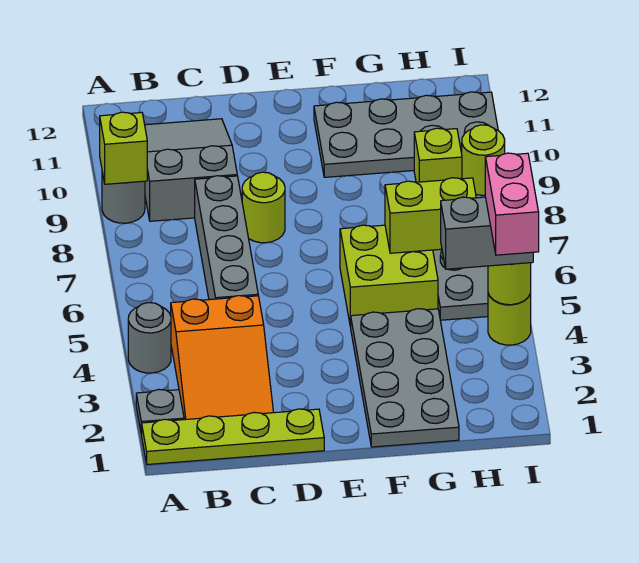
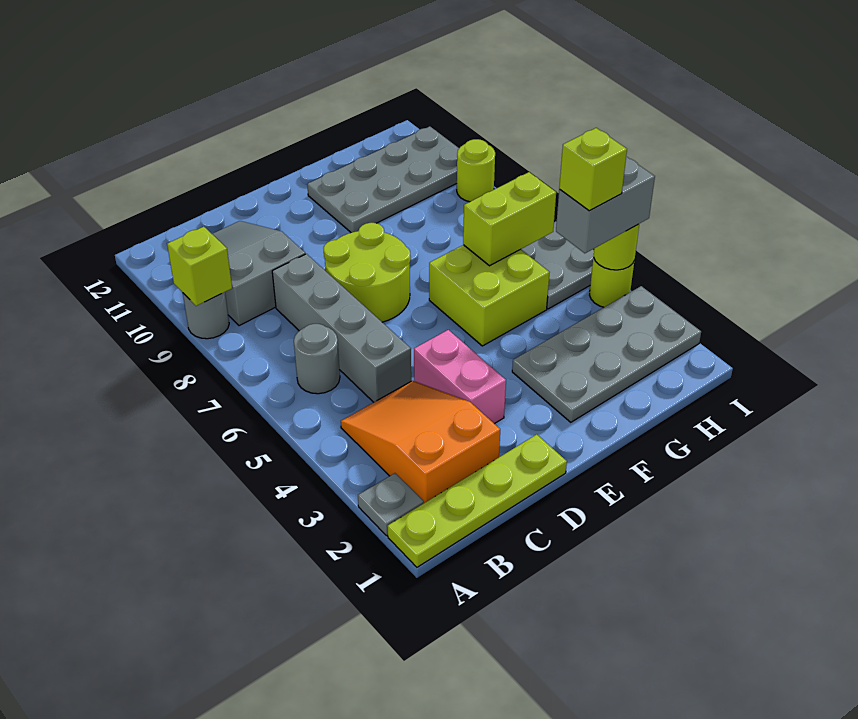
grey round brick A4 level 1 -> grey round brick B6 level 1
orange slope B2:C4 level 1 top 4 -> orange slope B2:C4 level 1 top 2
lime round brick D8 level 1 -> lime round brick D7:E8 level 1
grey plate F1:G4 level 1 -> grey plate F2:I3 level 1
lime brick H9 level 1 -> lime brick H4 level 4
pink brick I3:I4 level 4 -> pink brick D3:D4 level 1

